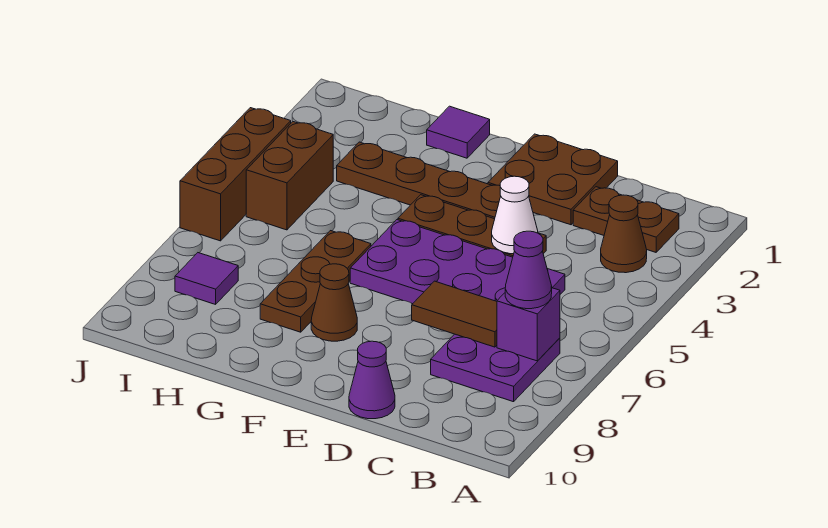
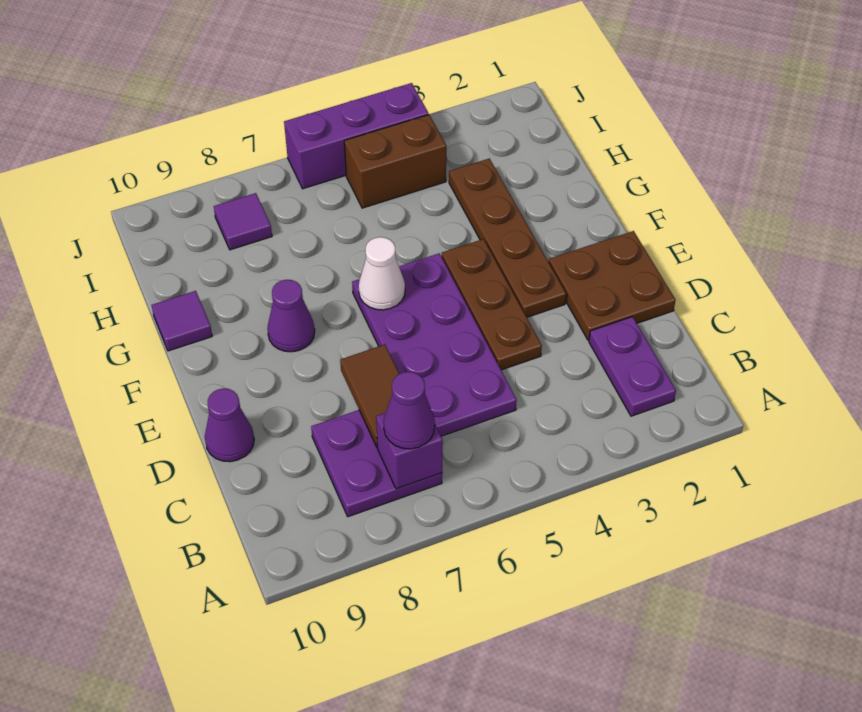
brown plate B2:C2 level 1 -> purple plate B2:C2 level 1
brown cone B3 level 1 -> none
white cone D4 level 2 -> white cone F6 level 2
brown cone F8 level 1 -> purple cone F8 level 1
purple tile G1 level 1 -> purple tile G10 level 1
brown plate G6:G8 level 1 -> none
brown brick J4:J6 level 1 -> purple brick J4:J6 level 1

